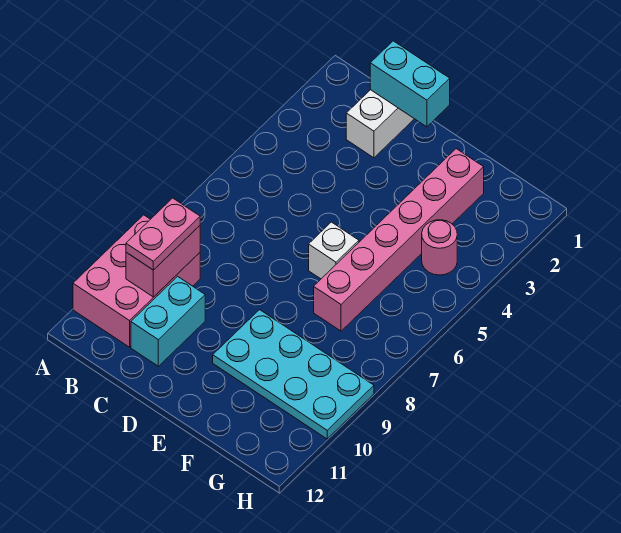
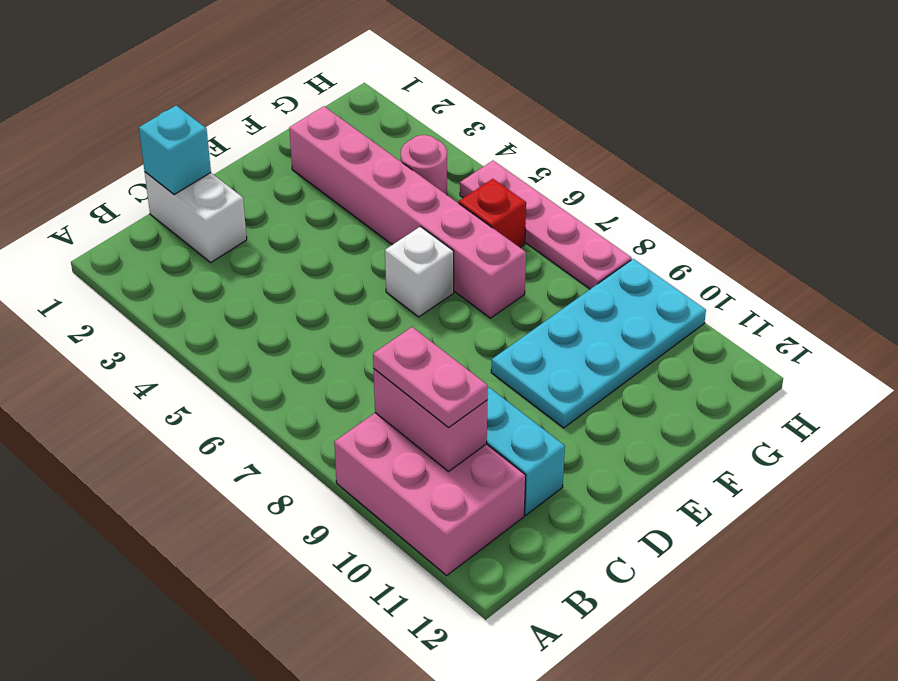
cyan brick C1:D1 level 2 -> cyan brick C1 level 2
none -> red brick G6 level 1
none -> pink plate H5:H8 level 1

